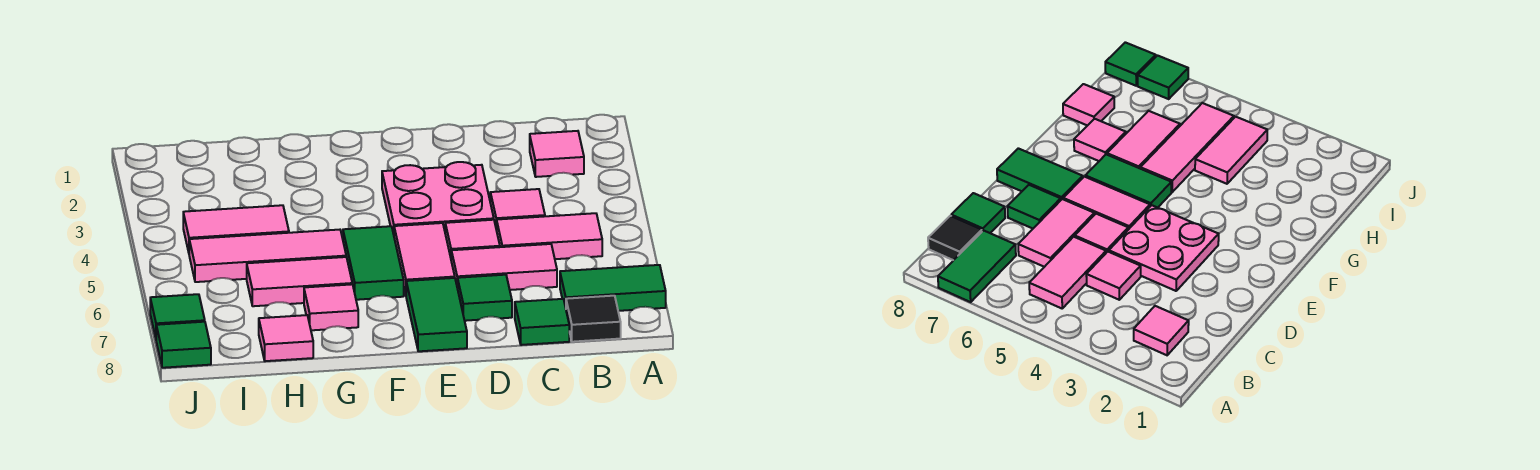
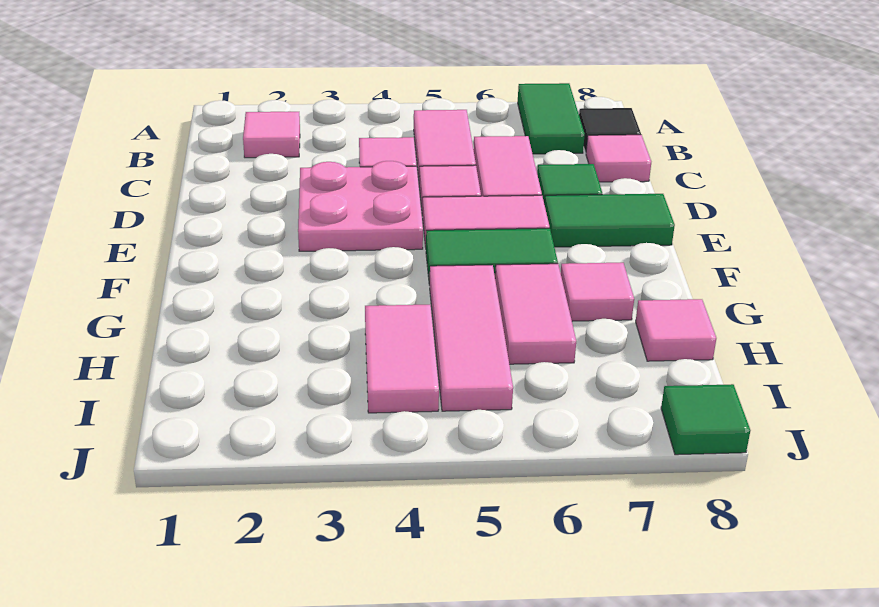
green tile C8 level 1 -> pink tile C8 level 1
green tile J7 level 1 -> none

